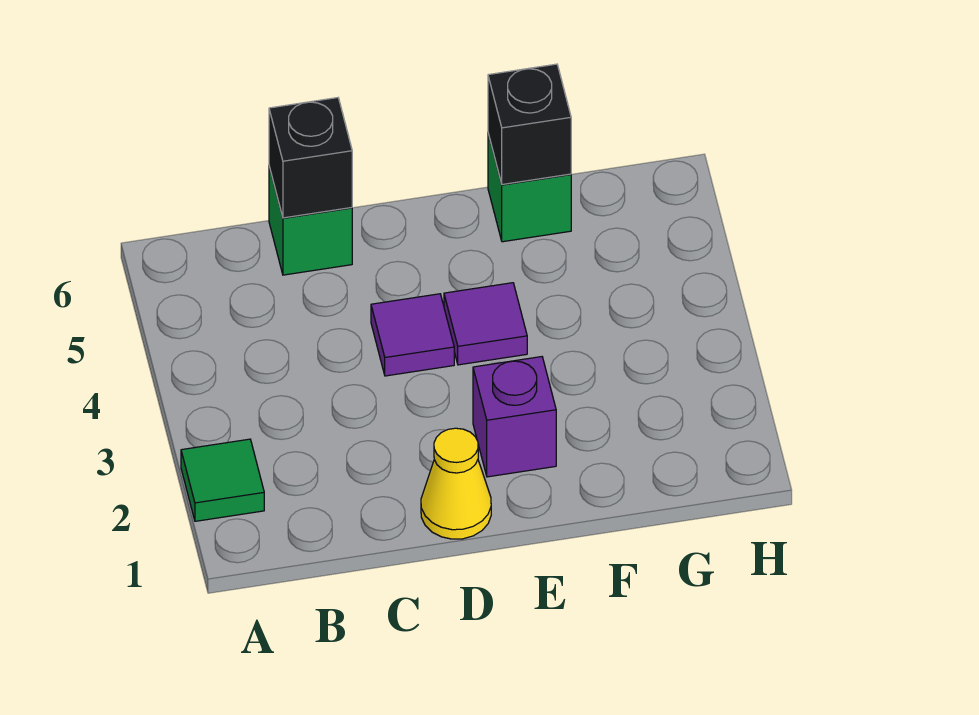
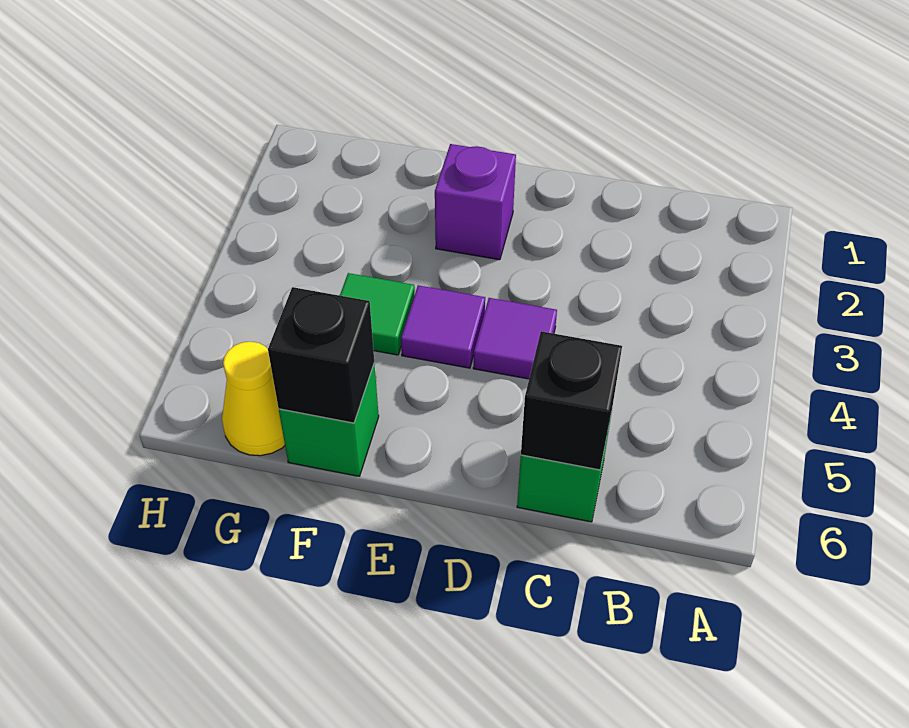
green tile A2 level 1 -> green tile F4 level 1
yellow cone D1 level 1 -> yellow cone G6 level 1

